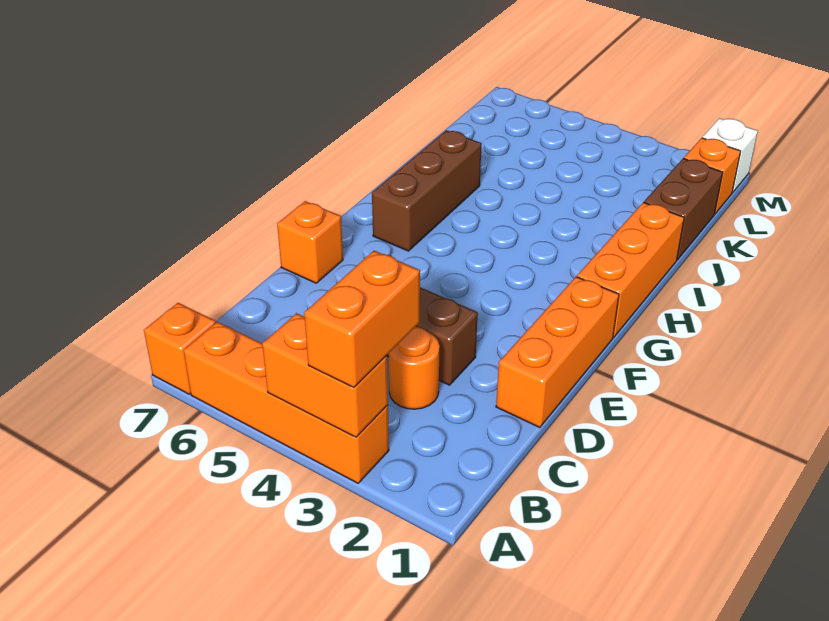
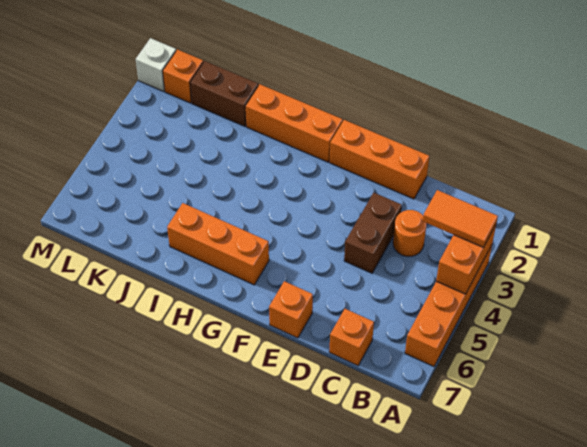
orange brick A3:B3 level 3 -> orange tile A3:B3 level 3
orange brick A7 level 1 -> orange brick C7 level 1
brown brick G6:I6 level 1 -> orange brick G6:I6 level 1

